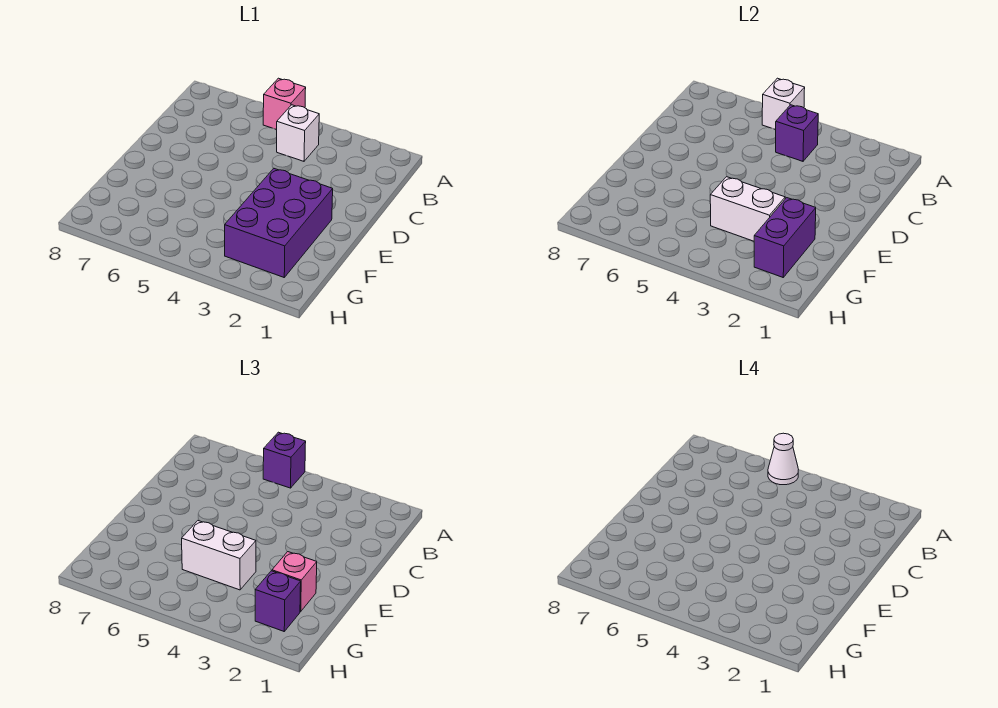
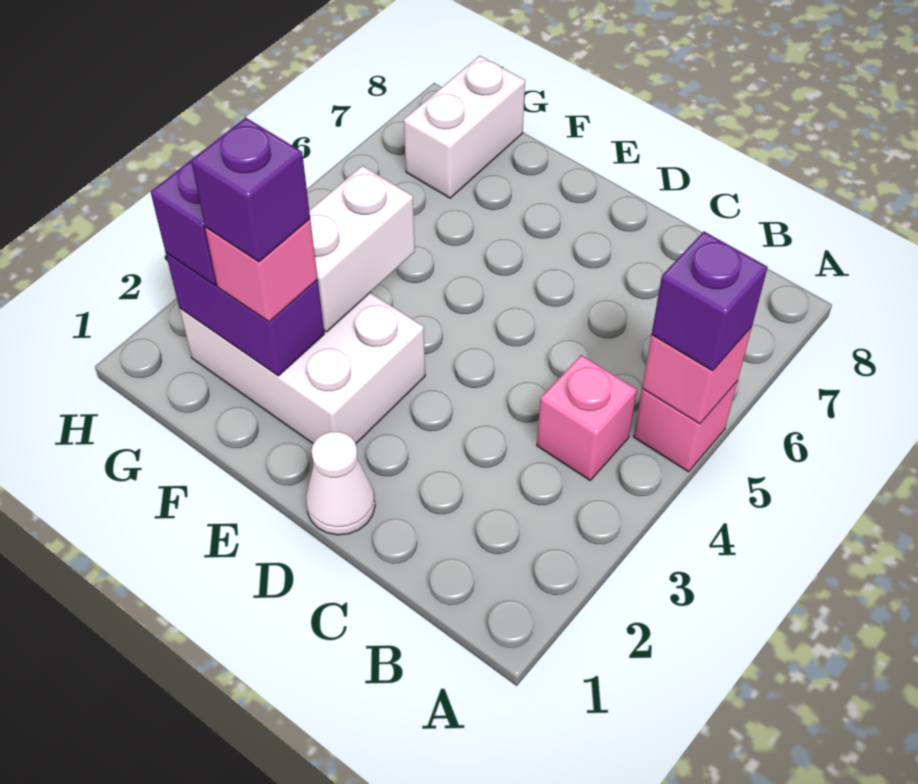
white brick A5 level 2 -> pink brick A5 level 2
white cone A5 level 4 -> white cone D1 level 1
white brick B4 level 1 -> pink brick B4 level 1
purple brick B4 level 2 -> purple brick F2 level 4
purple brick E2:G3 level 1 -> white brick E2:G3 level 1
white brick F4:F5 level 3 -> white brick G7:G8 level 1

